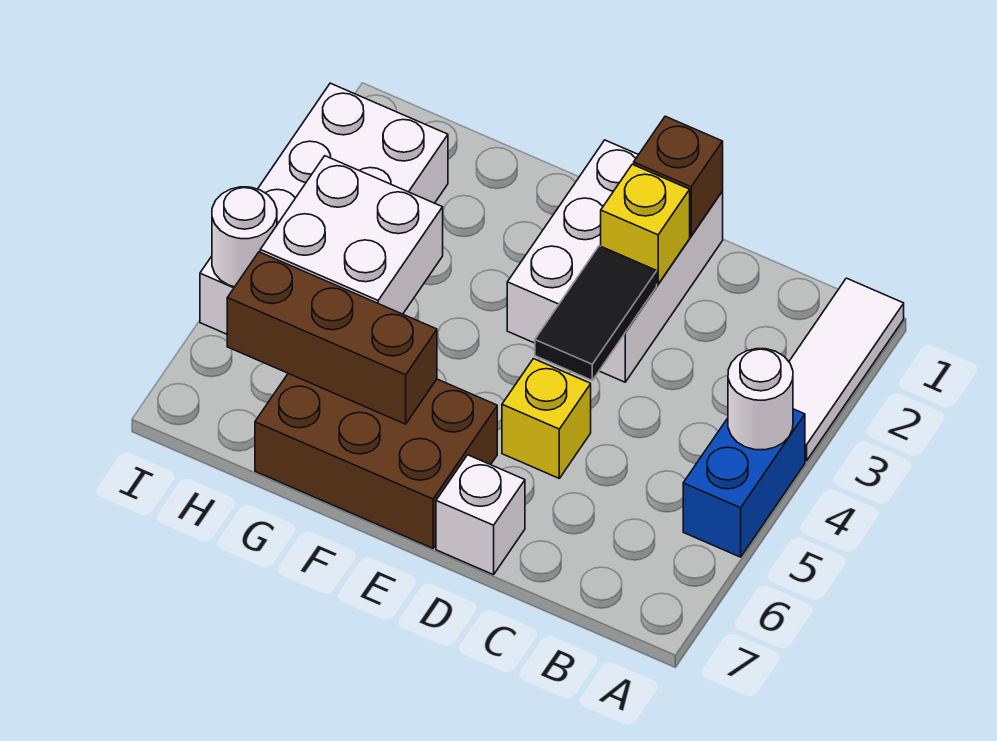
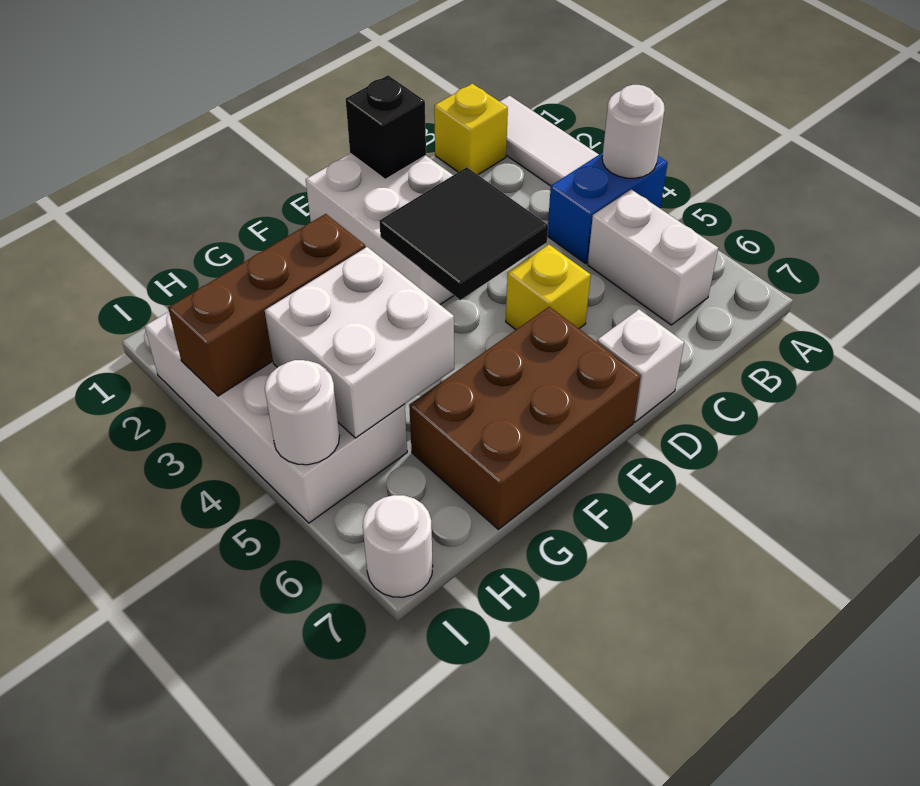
blue brick A4:A5 level 1 -> blue brick A4:B4 level 1
none -> white brick B5:B6 level 1
brown brick D1 level 2 -> black brick D1 level 2
yellow brick D2 level 2 -> yellow brick B1 level 1
black tile D3:D4 level 2 -> black tile D3:E4 level 2
brown brick F6:H6 level 2 -> brown brick G3:I3 level 2
none -> white round brick I7 level 1

